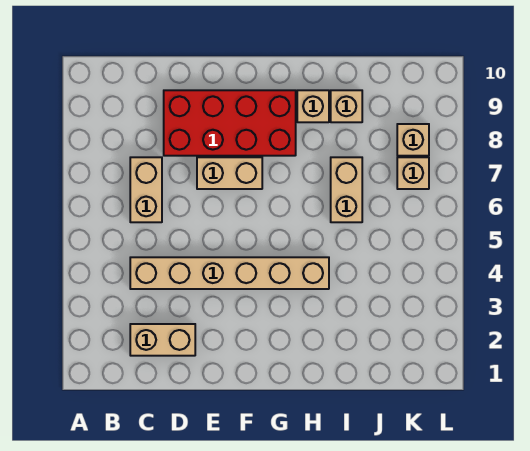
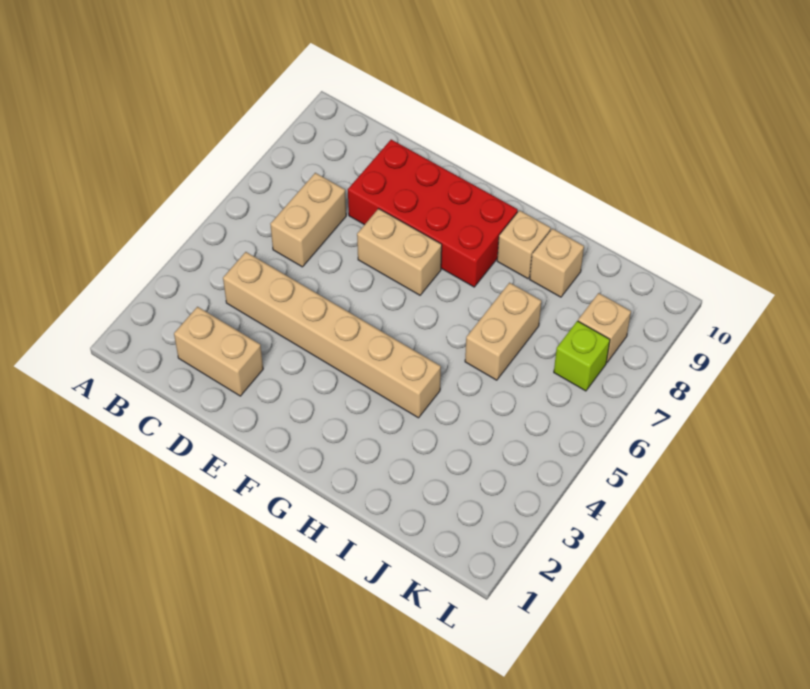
tan brick K7 level 1 -> lime brick K7 level 1

